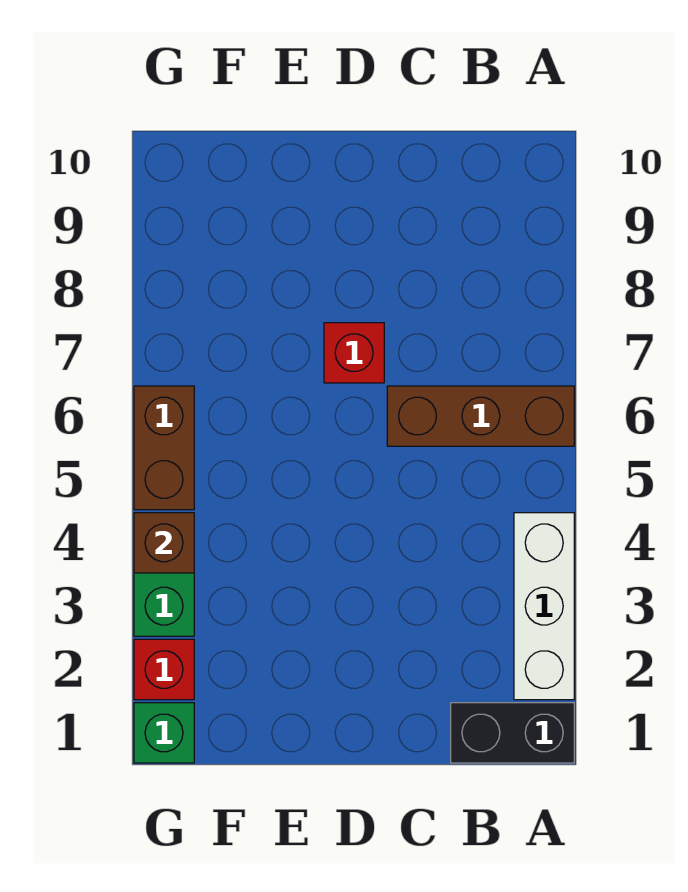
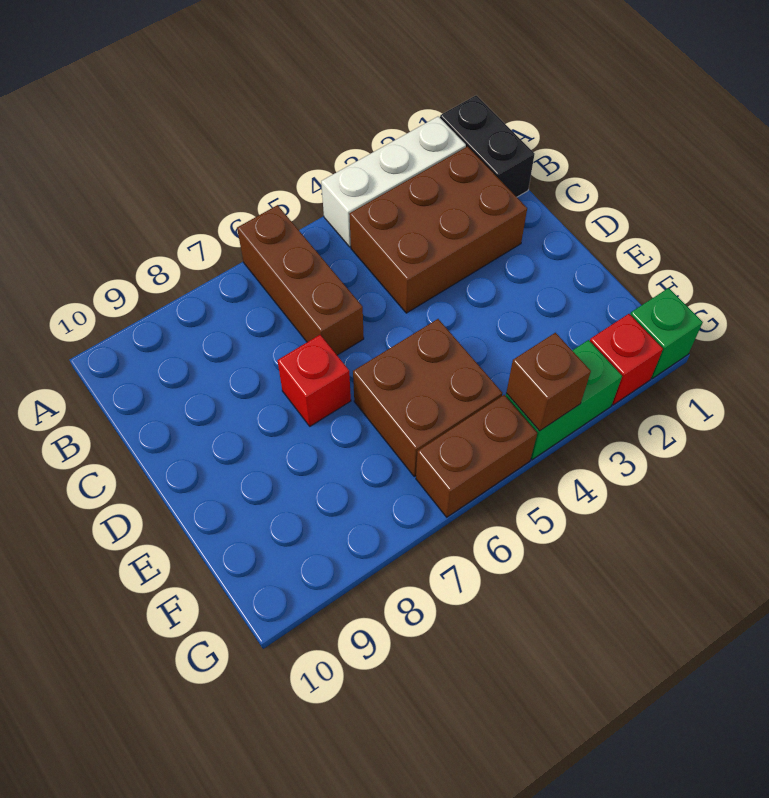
none -> brown brick B2:C4 level 1
none -> brown brick E5:F6 level 1

